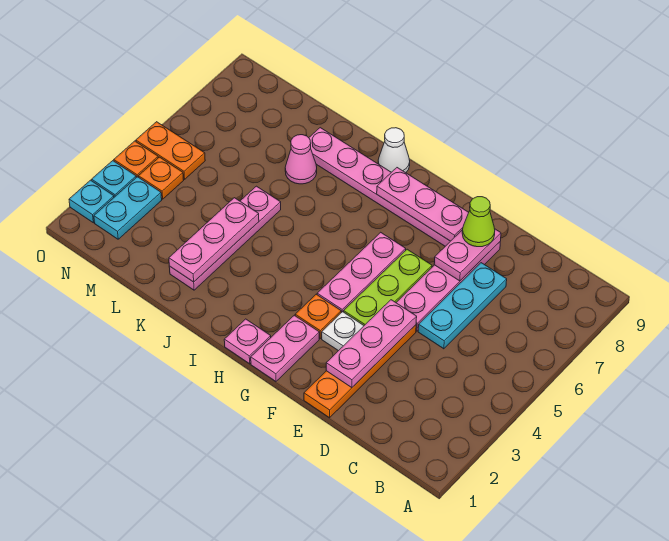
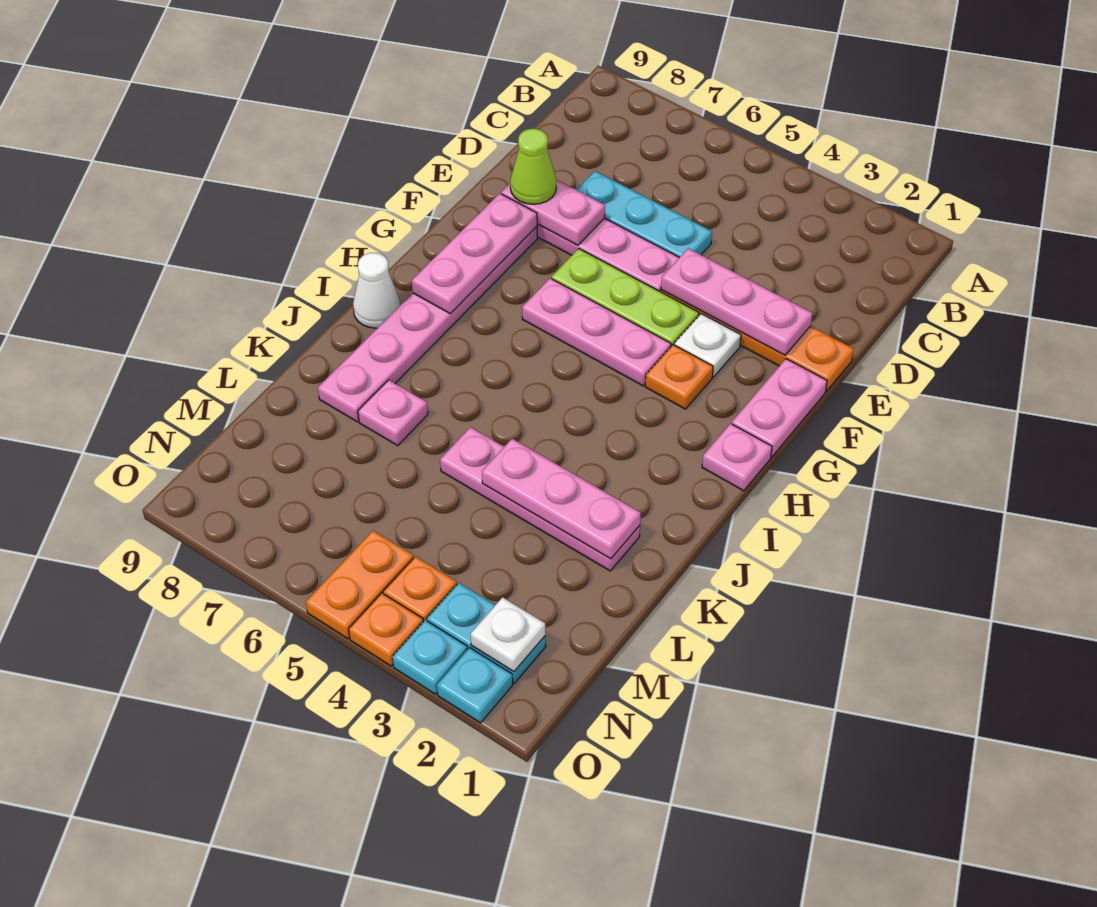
pink plate G1:G2 level 1 -> pink plate F1:G1 level 1
pink cone K7 level 1 -> pink plate K7 level 1
none -> white plate N2 level 2

